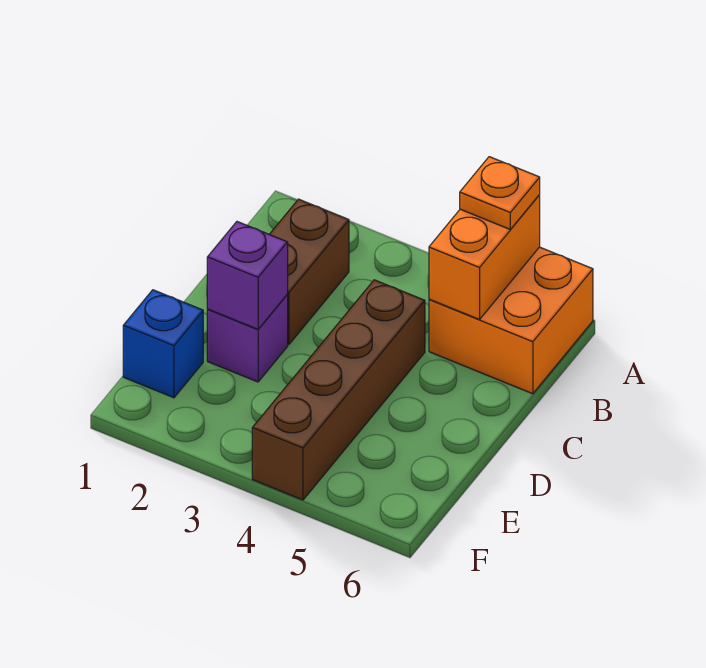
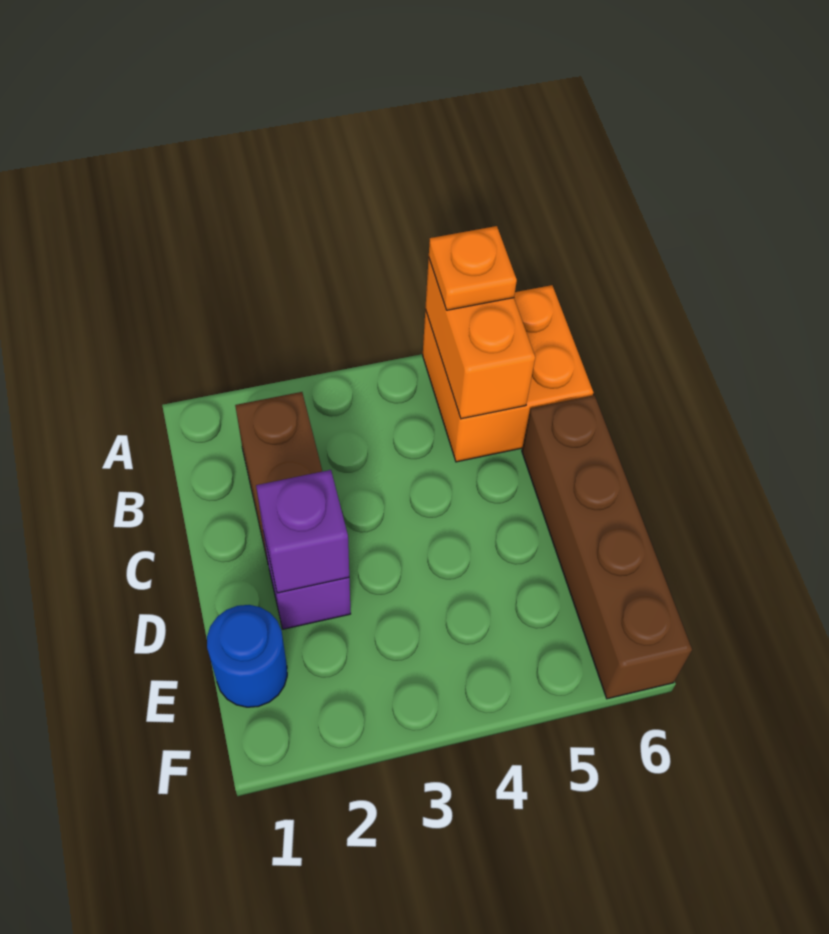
brown brick C4:F4 level 1 -> brown brick C6:F6 level 1
blue brick E1 level 1 -> blue round brick E1 level 1

